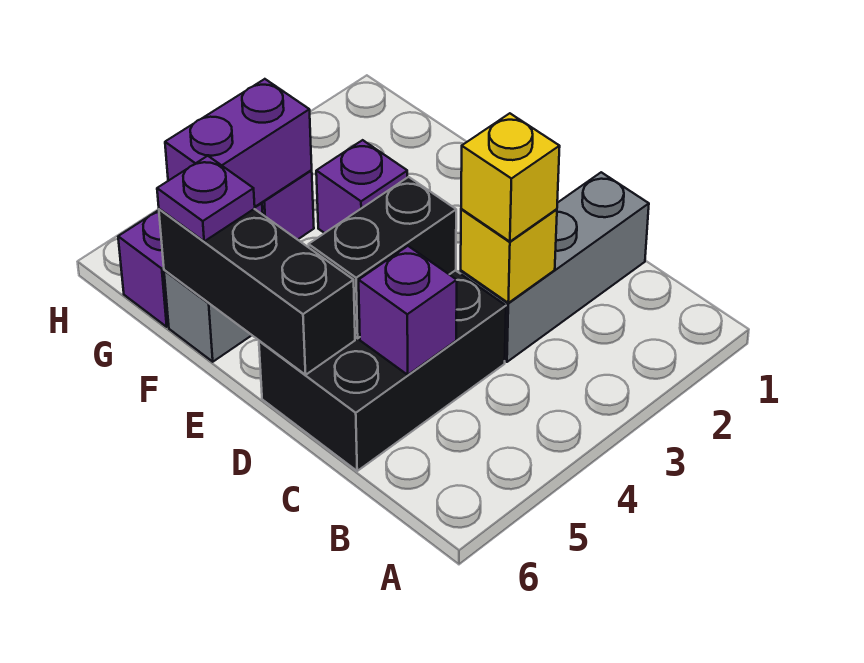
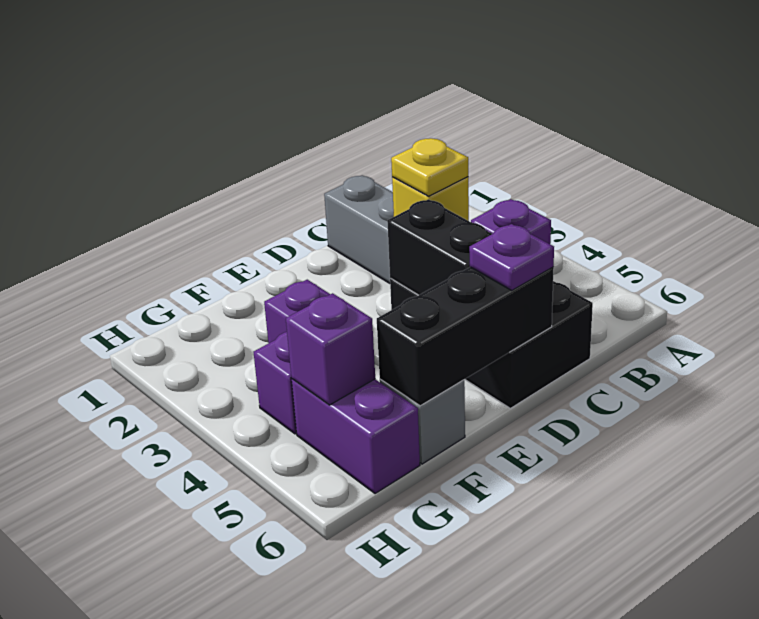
yellow brick C3 level 3 -> yellow plate C3 level 3
purple plate F6 level 3 -> purple plate D6 level 3
purple brick G4:G5 level 2 -> purple brick G5 level 2

